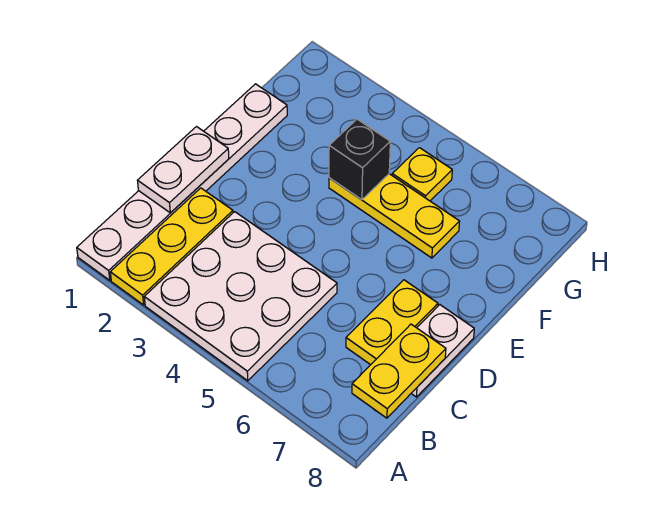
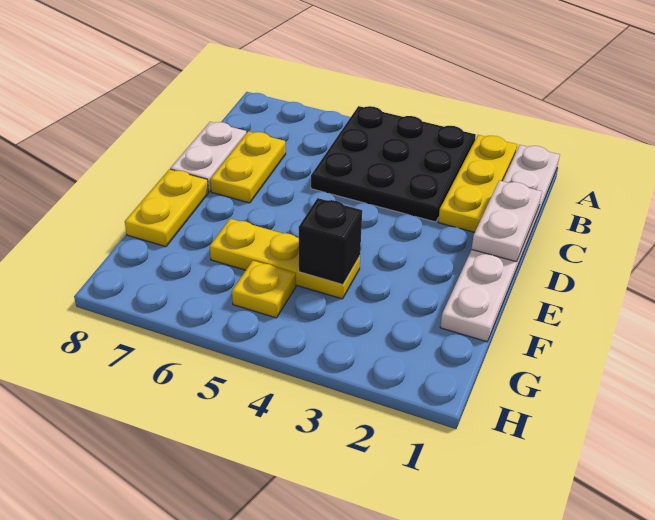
white plate A3:C5 level 1 -> black plate A3:C5 level 1
yellow plate B8:C8 level 2 -> yellow plate E8:F8 level 1

